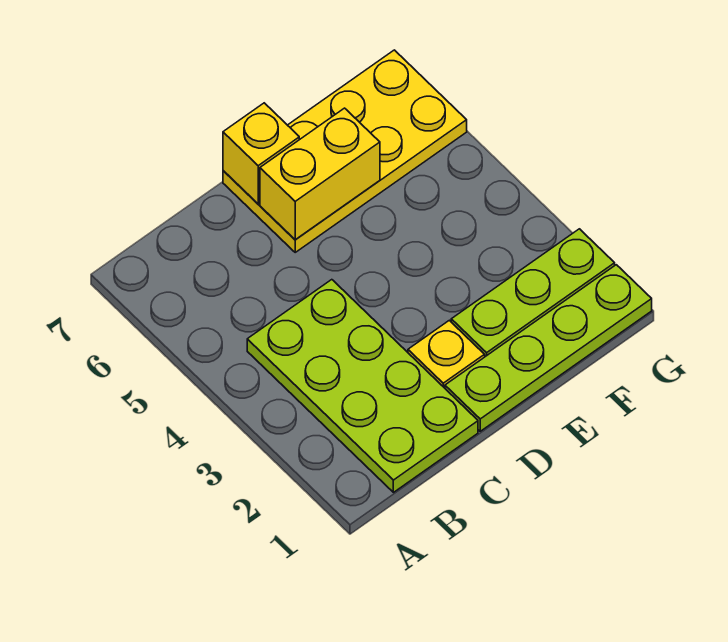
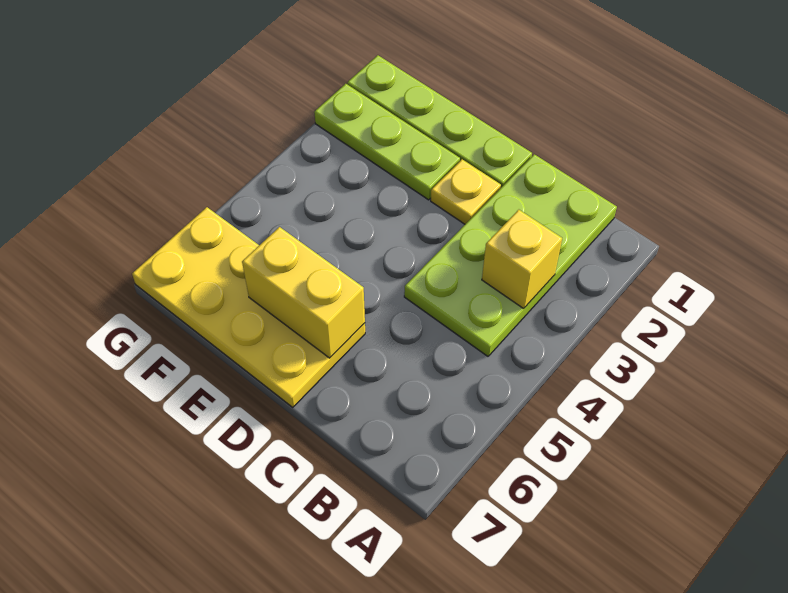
yellow brick D7 level 2 -> yellow brick B3 level 2

